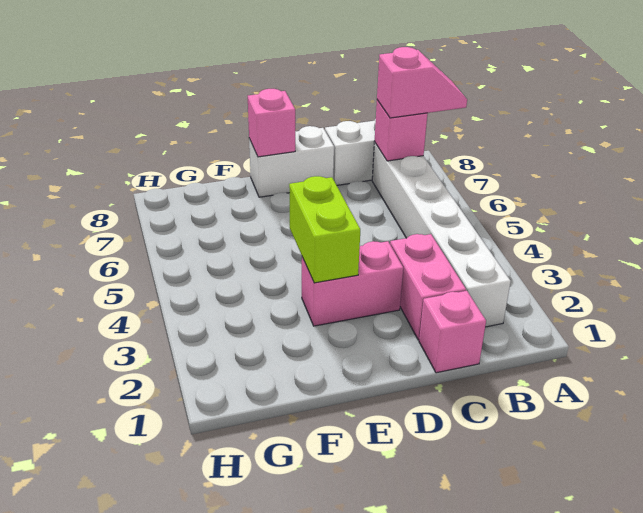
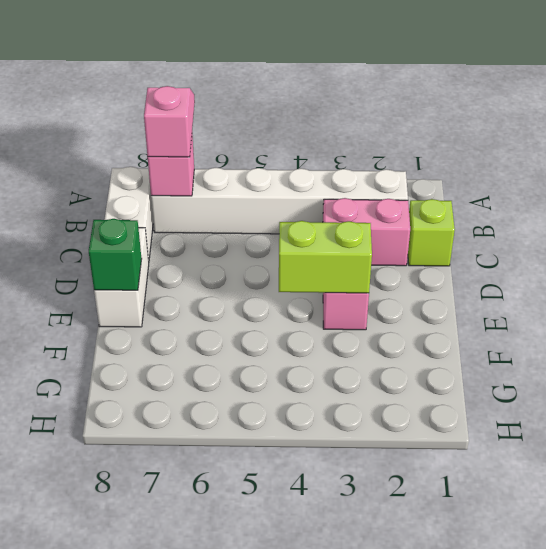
pink brick C1 level 1 -> lime brick C1 level 1
pink brick E8 level 2 -> green brick E8 level 2

